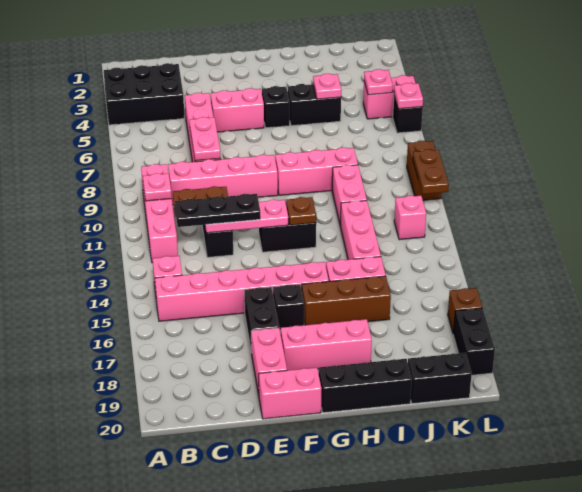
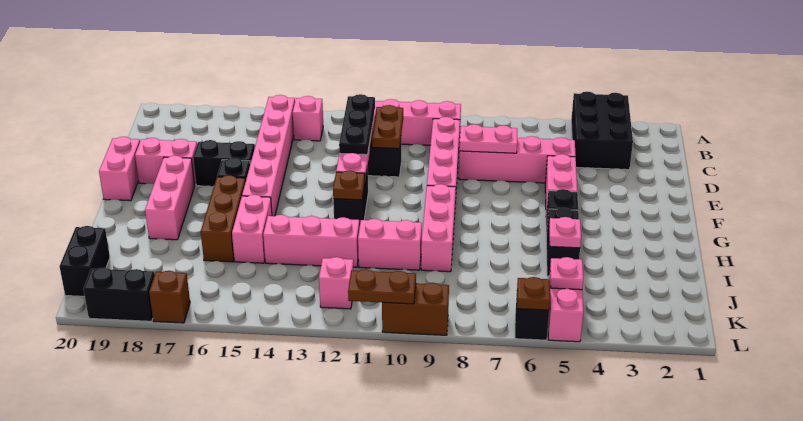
pink plate B10 level 2 -> none
black brick G20:I20 level 1 -> none
pink plate L6 level 2 -> brown plate L6 level 2

